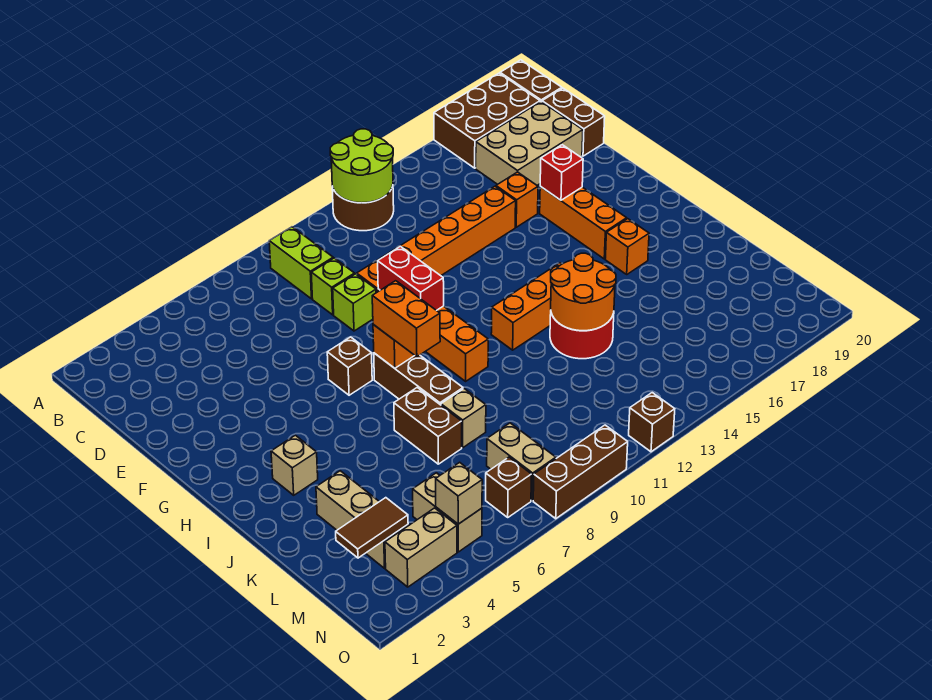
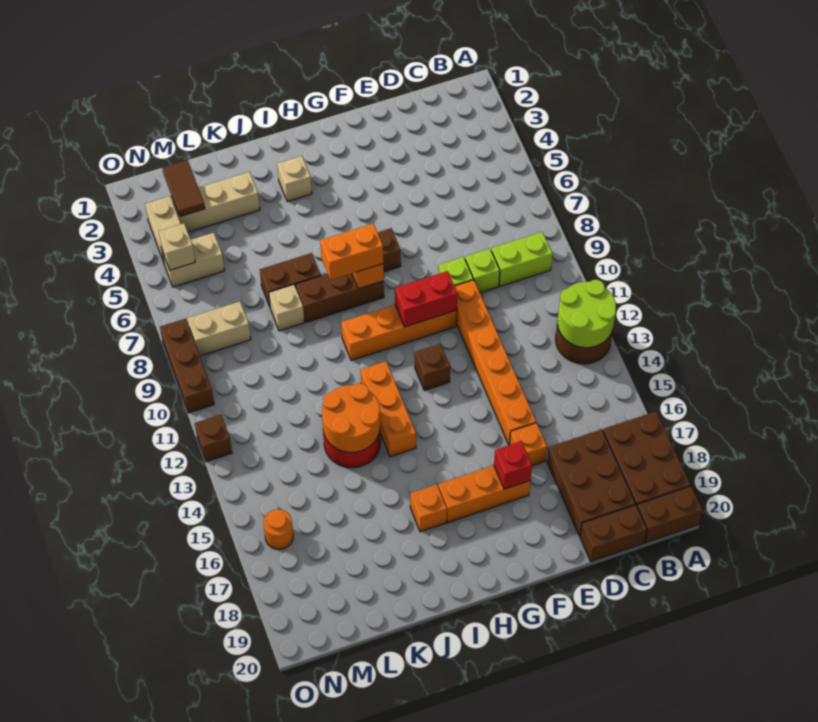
tan brick C17:D19 level 1 -> brown brick C17:D19 level 1
brown brick N7 level 1 -> brown brick G12 level 1
none -> orange round brick N16 level 1

